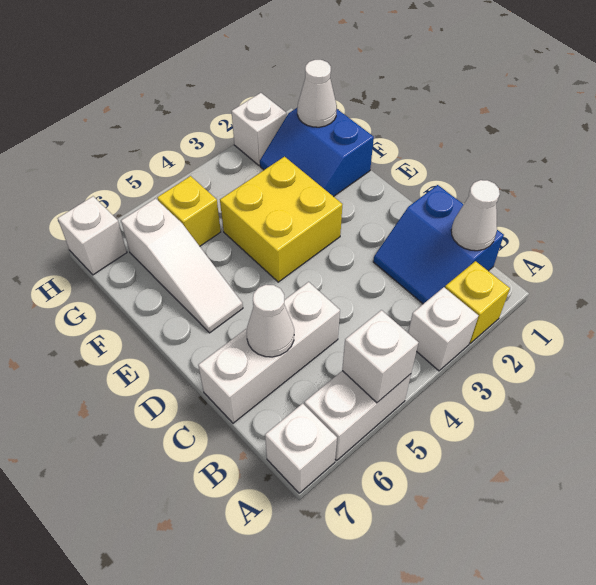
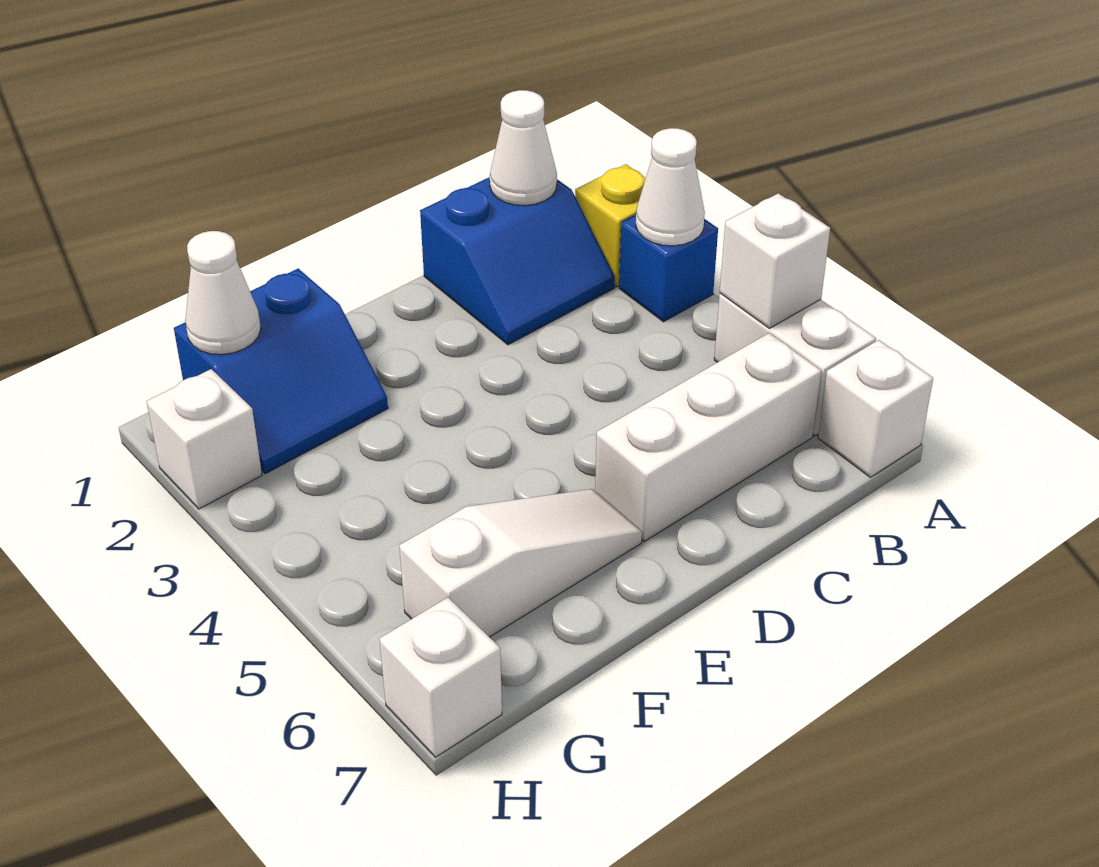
white brick A3 level 1 -> blue brick A3 level 1
white brick C5:C7 level 1 -> white brick B6:D6 level 1
white cone C6 level 2 -> white cone A3 level 2
yellow brick E3:F4 level 1 -> none
yellow brick G5 level 1 -> none

